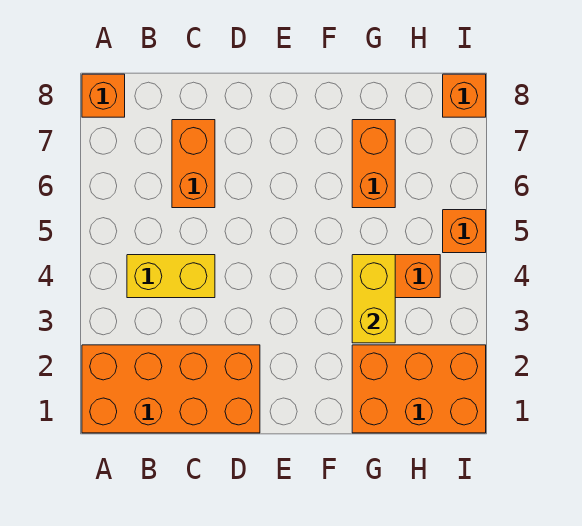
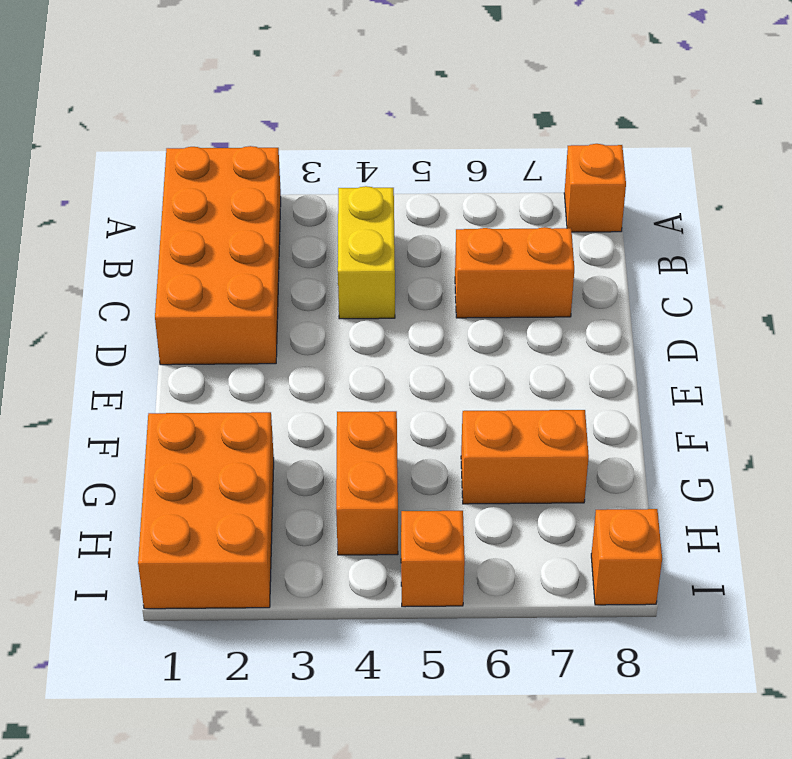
yellow brick G3:G4 level 2 -> none

